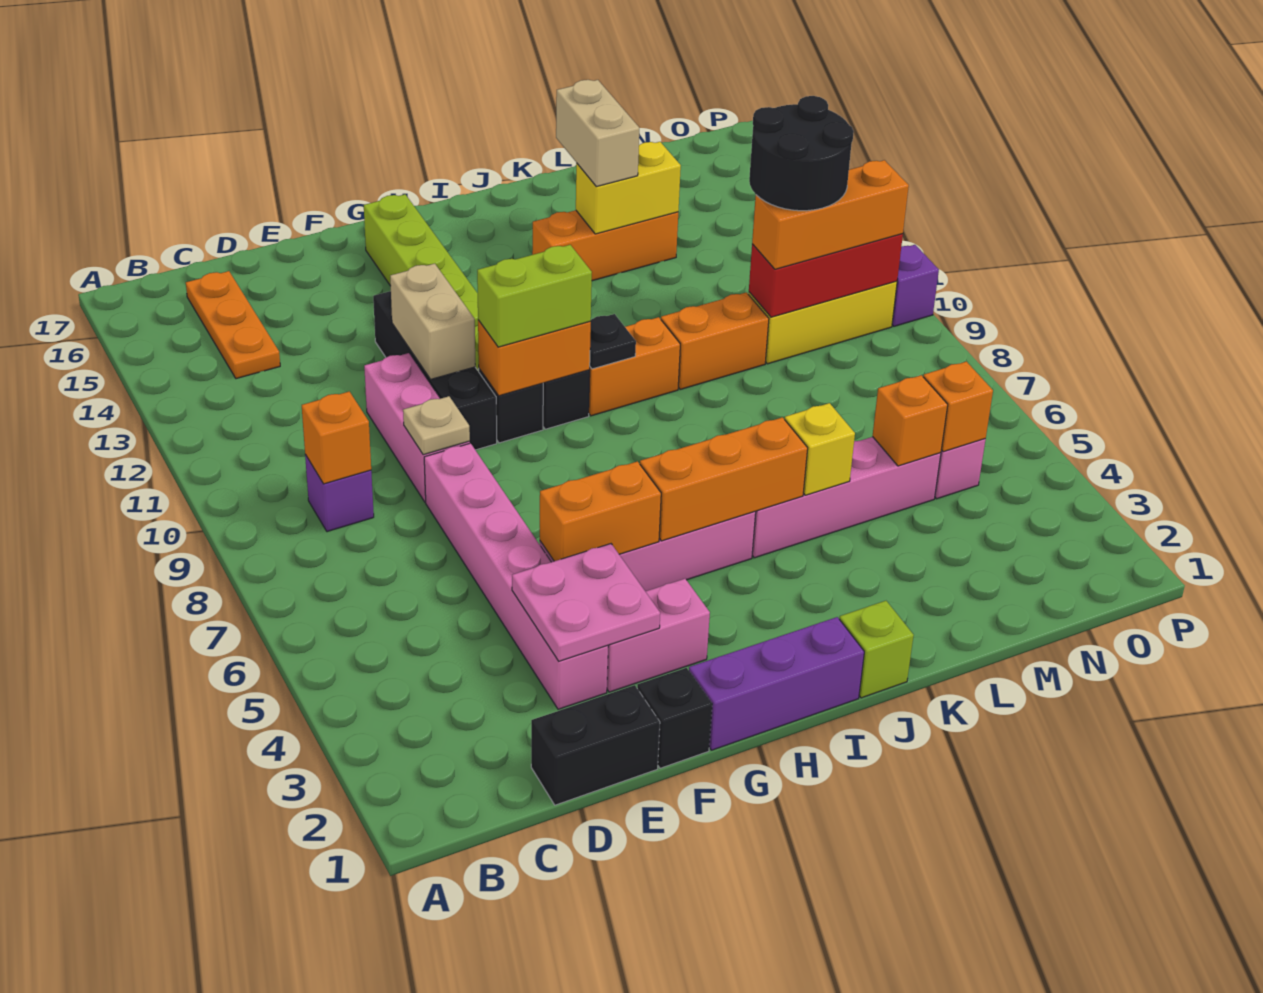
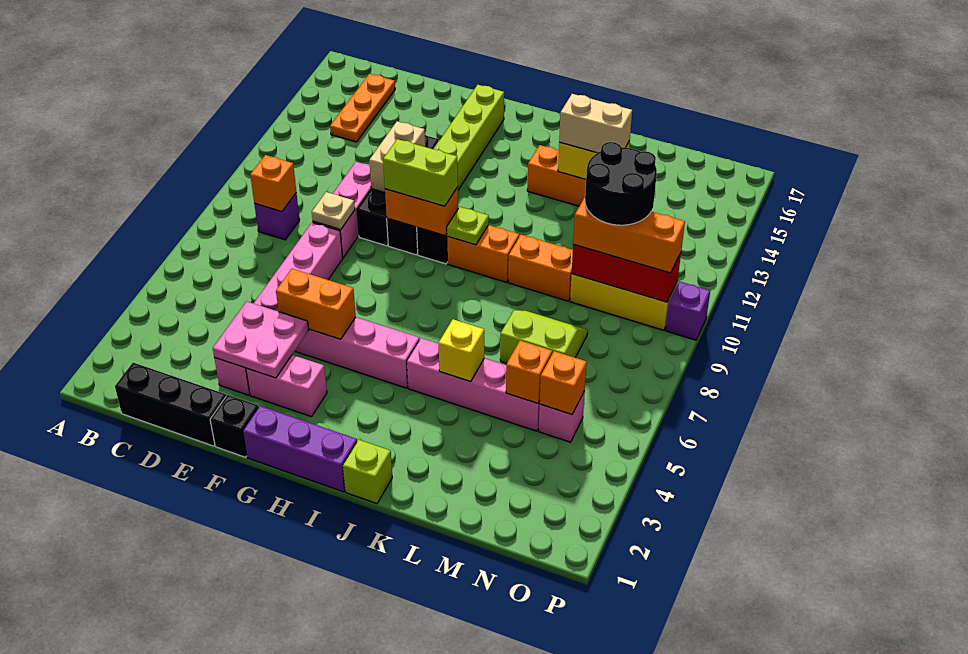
black brick D1:E1 level 1 -> black brick C1:E1 level 1
orange brick H5:J5 level 2 -> none
black plate I10 level 2 -> lime plate I10 level 2
tan brick K14:K15 level 3 -> tan brick K14:L14 level 3
none -> lime slope L7:M8 level 1 top 7

